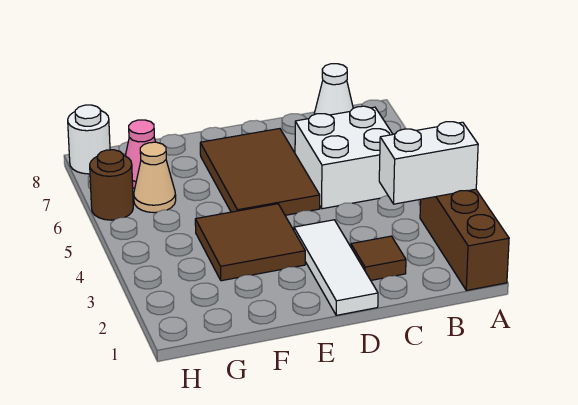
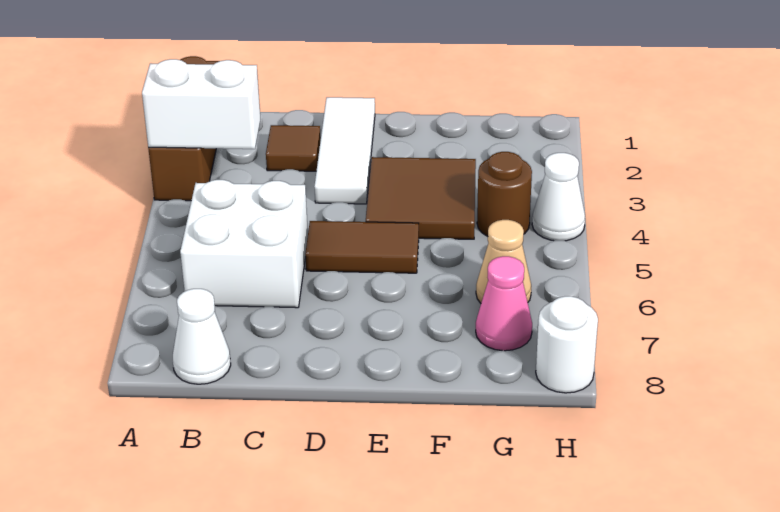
brown tile D5:E7 level 1 -> brown tile D5:E5 level 1
none -> white cone H4 level 1
brown round brick H6 level 1 -> brown round brick G4 level 1

